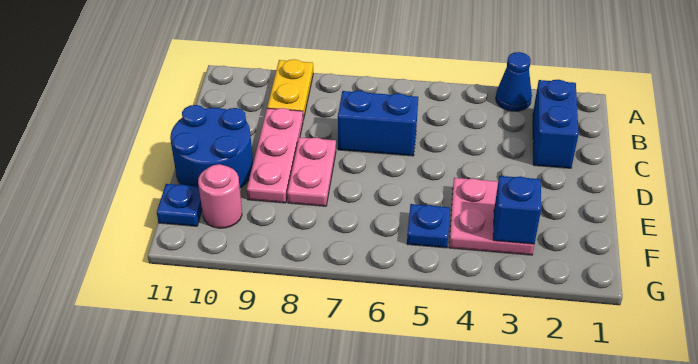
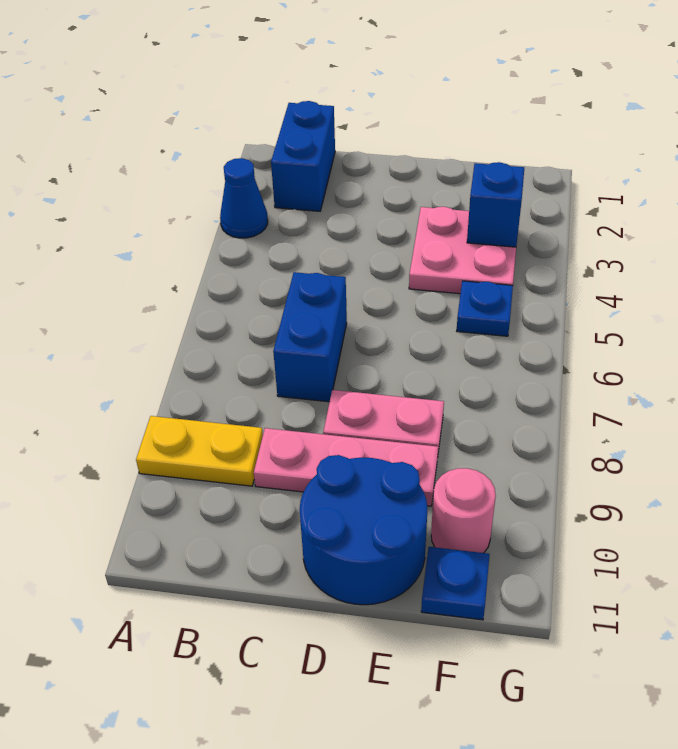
blue brick B2:C2 level 1 -> blue brick B1:B2 level 1

